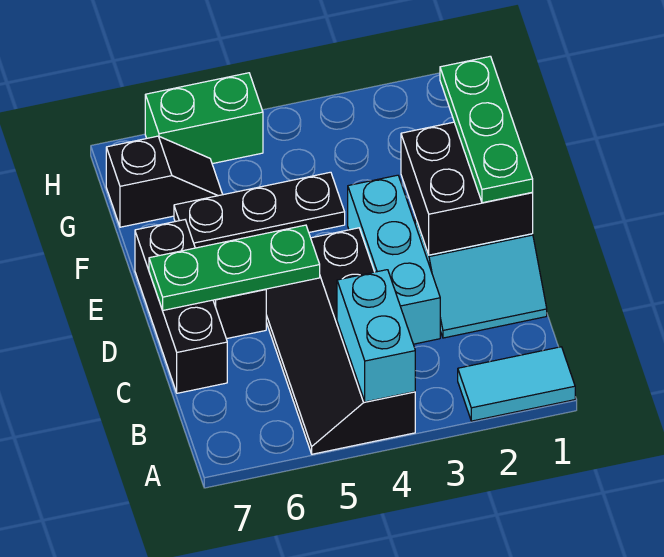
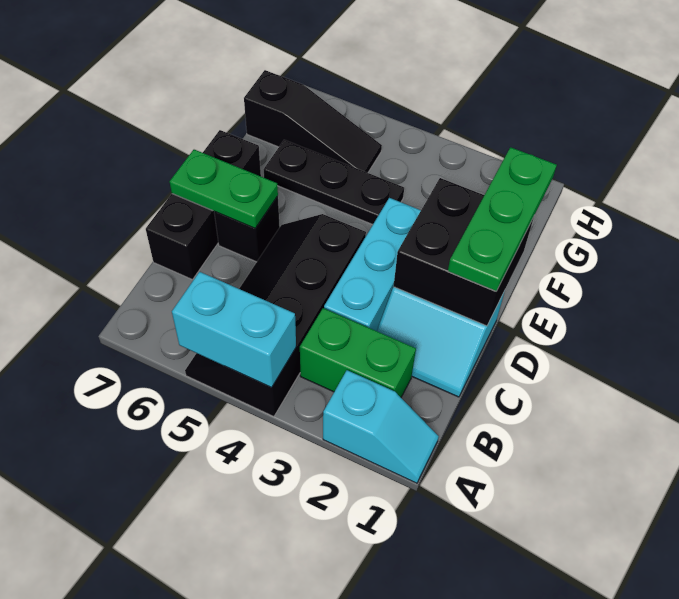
cyan tile A1:A2 level 1 -> cyan slope A1:A2 level 1 top 2
cyan brick A4:B4 level 2 -> cyan brick A4:A5 level 2
green plate D5:D7 level 2 -> green plate D6:D7 level 2
black slope G6:G7 level 1 top 7 -> black slope G5:G7 level 1 top 7
green brick H5:H6 level 1 -> green brick B2:B3 level 1

